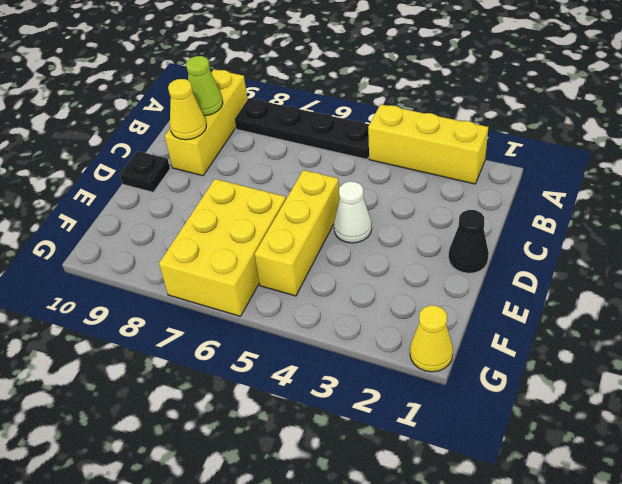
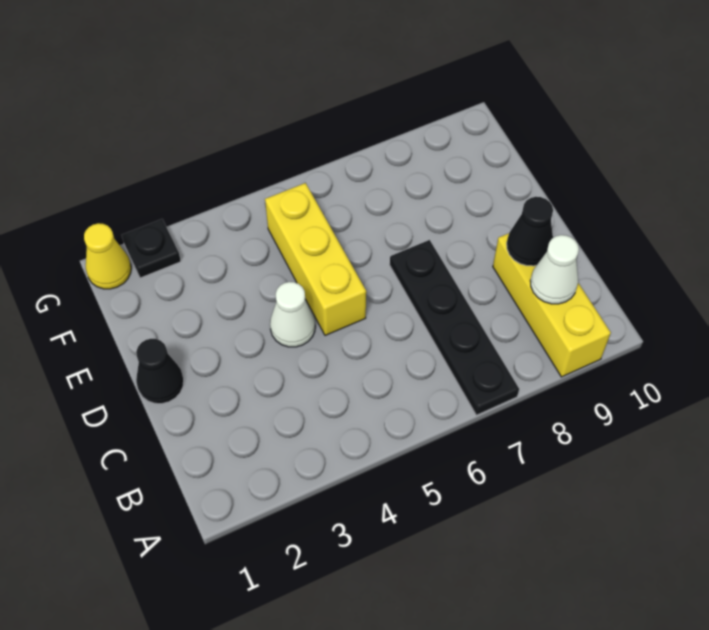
yellow brick A2:A4 level 1 -> none
black plate A5:A8 level 1 -> black plate A7:D7 level 1
lime cone B9 level 2 -> white cone B9 level 2
yellow cone C9 level 2 -> black cone C9 level 2
black plate D10 level 1 -> black plate G2 level 1
yellow brick E6:G7 level 1 -> none

